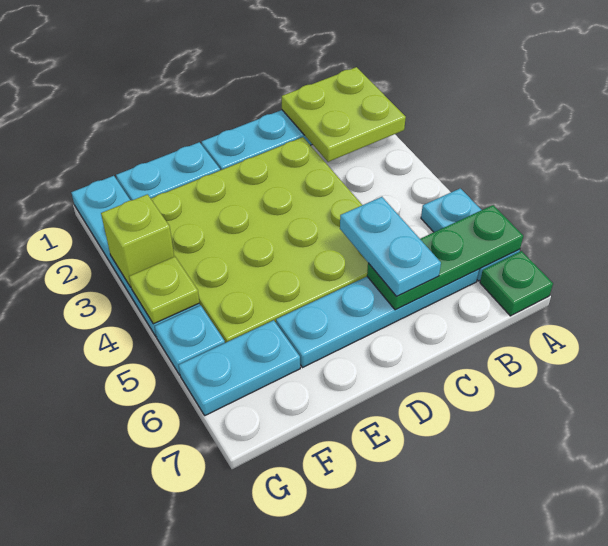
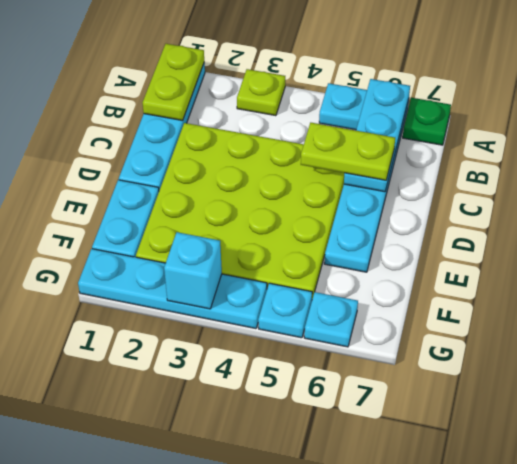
lime plate A1:B2 level 2 -> lime plate A1:B1 level 2
green plate A6:C6 level 2 -> cyan plate A6:C6 level 2
cyan plate C5:C6 level 3 -> lime plate C5:C6 level 3
cyan plate F6:G6 level 1 -> cyan plate G6 level 1
lime brick G3 level 2 -> cyan brick G3 level 2
lime plate G4 level 2 -> lime plate A3 level 1

